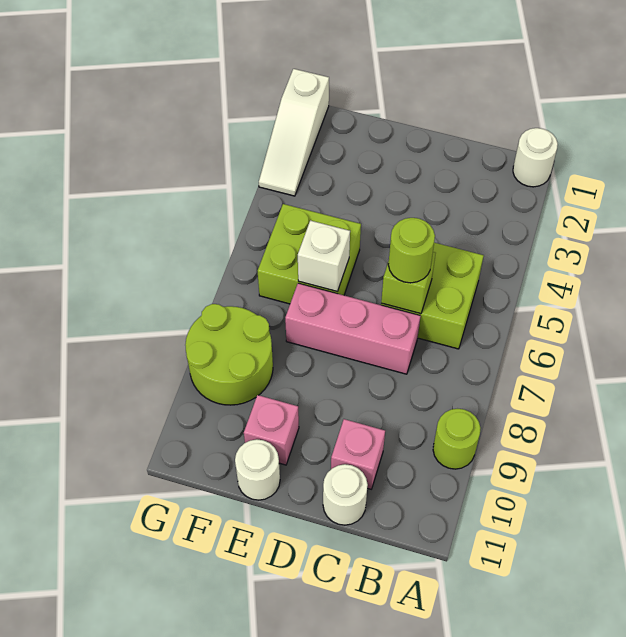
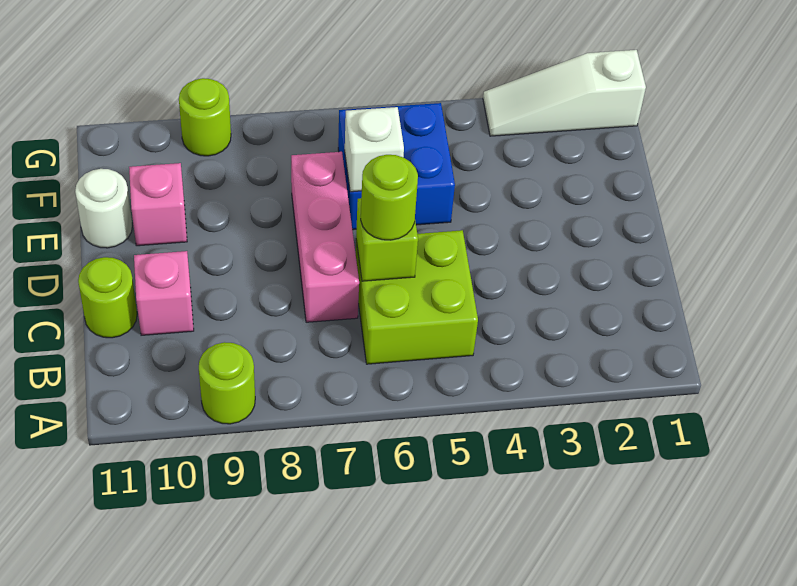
white round brick A1 level 1 -> none
white round brick C11 level 1 -> lime round brick C11 level 1
lime brick E5:F6 level 1 -> blue brick E5:F6 level 1
lime round brick F8:G9 level 1 -> lime round brick G9 level 1

